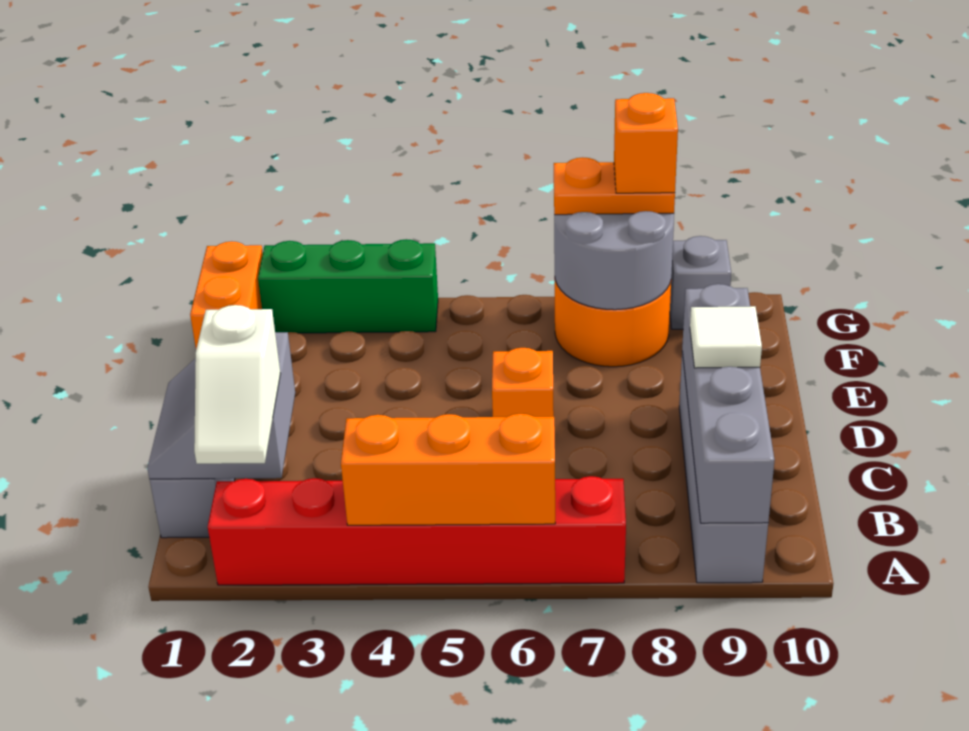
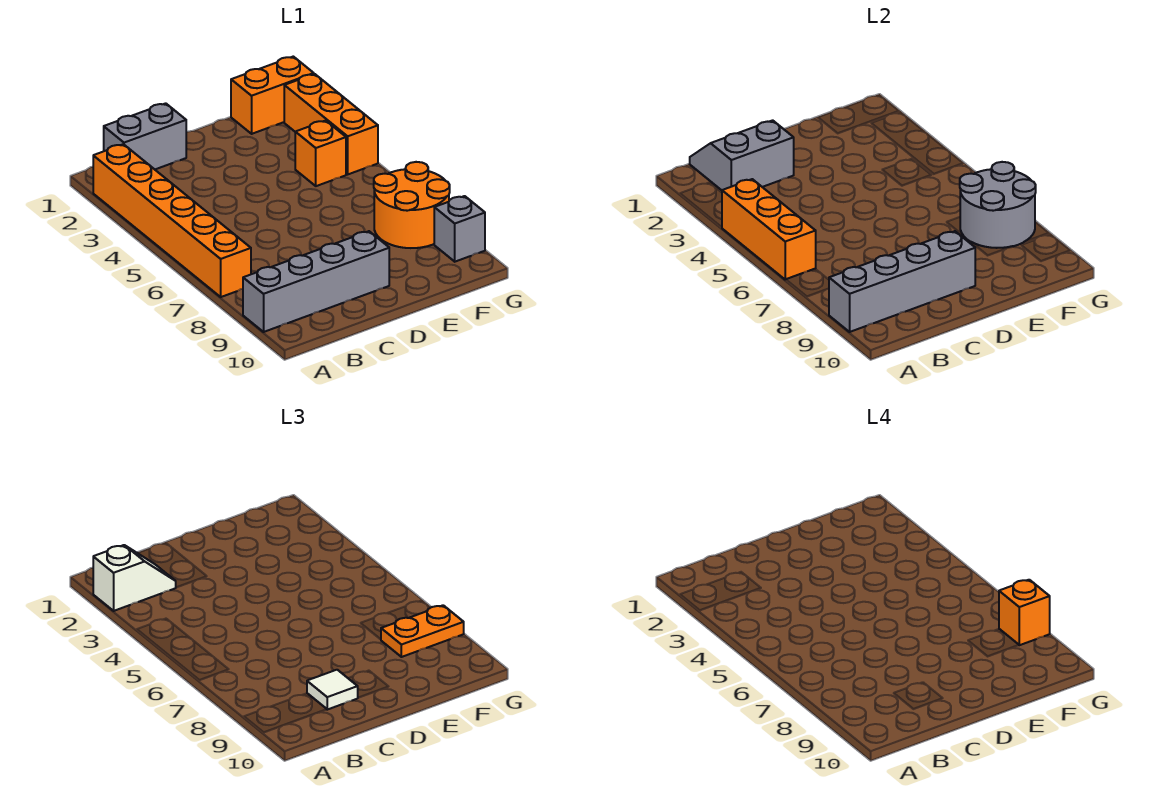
red brick A2:A7 level 1 -> orange brick A2:A7 level 1
white slope A2:B2 level 3 top B -> white slope A2:B2 level 3 top A
orange brick D6 level 1 -> orange brick F4 level 1
green brick G2:G4 level 1 -> orange brick G2:G4 level 1
orange plate G7:G8 level 3 -> orange plate F8:G8 level 3

